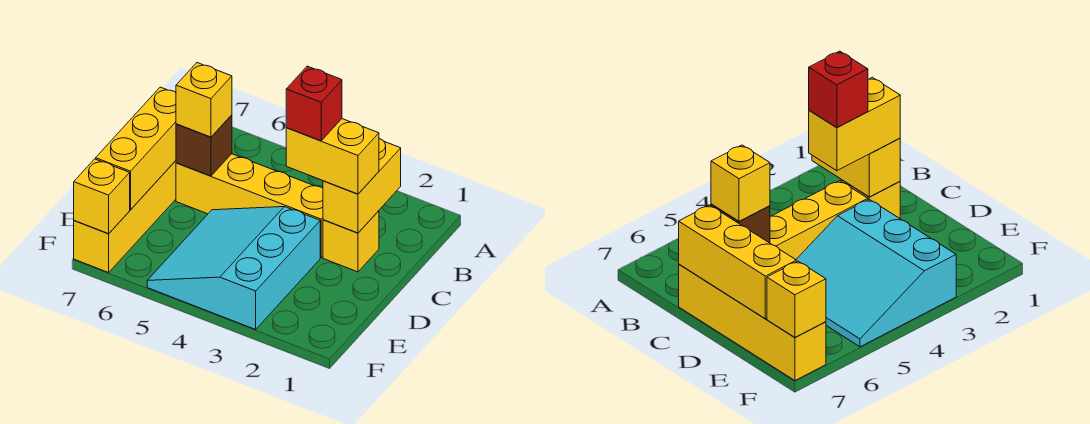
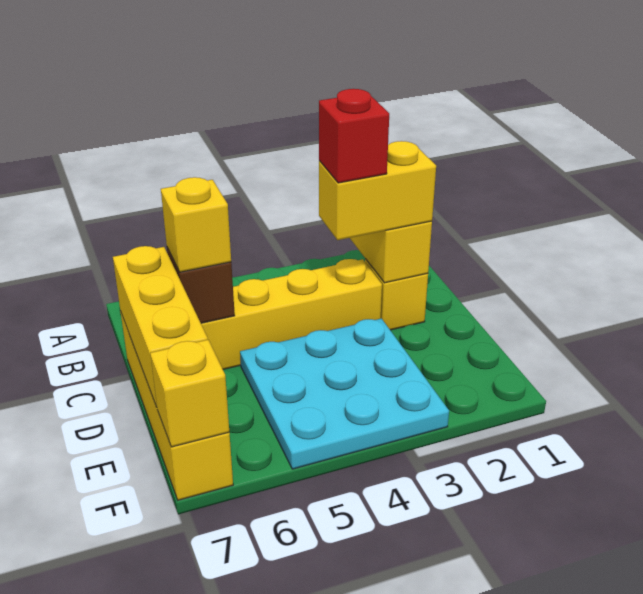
cyan slope D3:F5 level 1 top 3 -> cyan plate D3:F5 level 1

